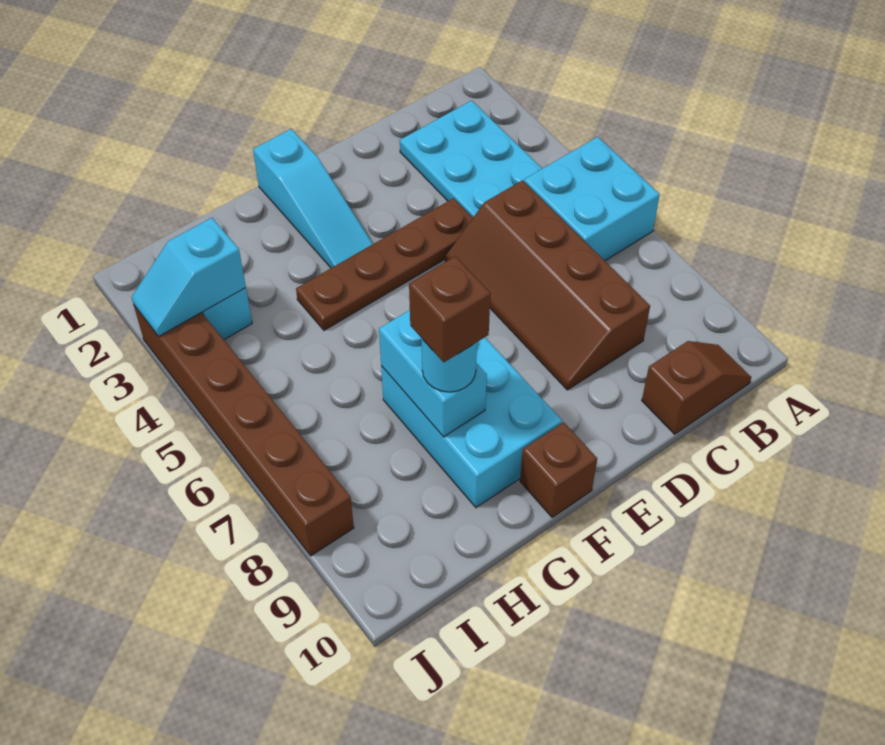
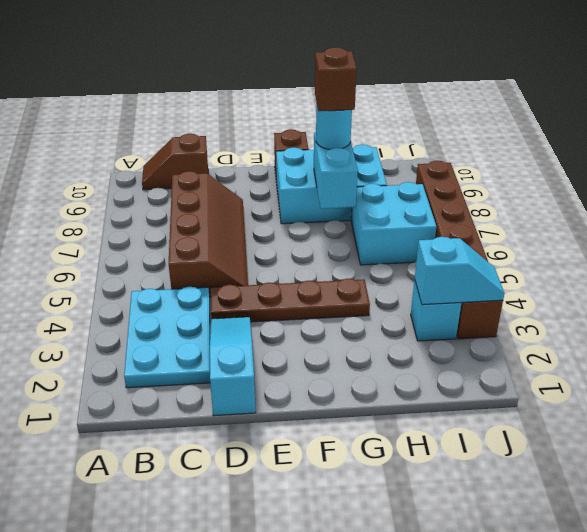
cyan brick A5:B6 level 1 -> cyan brick H6:I7 level 1
cyan slope F1:F3 level 1 top 1 -> cyan slope D1:D3 level 1 top 1
cyan brick F7:G9 level 1 -> cyan brick F8:H9 level 1

